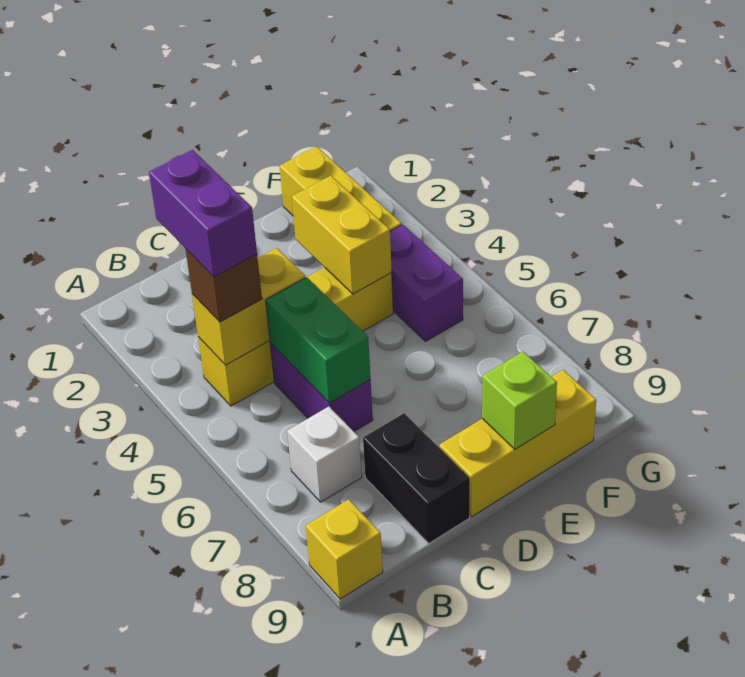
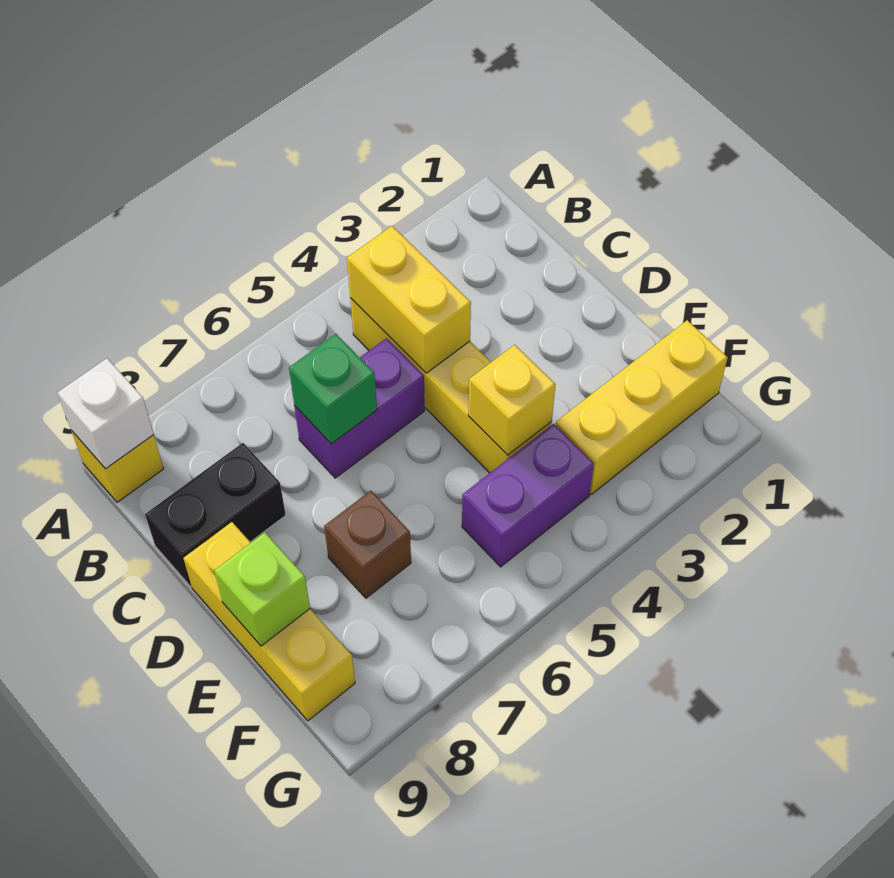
purple brick B3:B4 level 4 -> none
brown brick B4 level 3 -> brown brick E7 level 1
white brick B7 level 1 -> white brick A9 level 2
green brick C5:C6 level 2 -> green brick C6 level 2
yellow brick E3:E4 level 2 -> yellow brick E4 level 2

